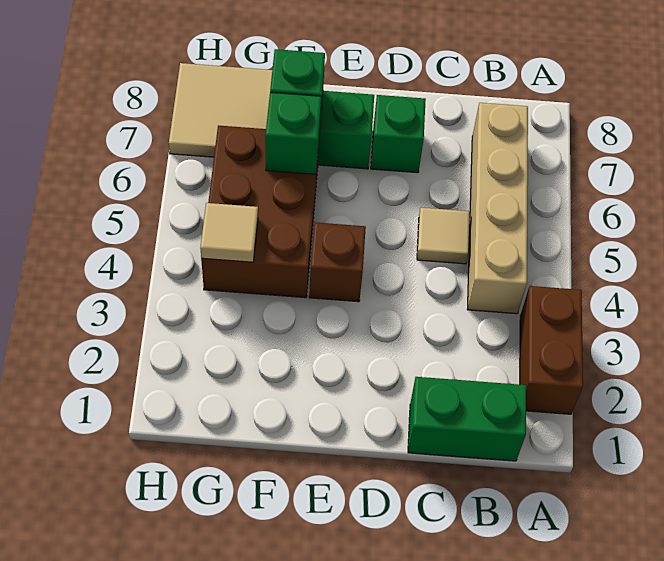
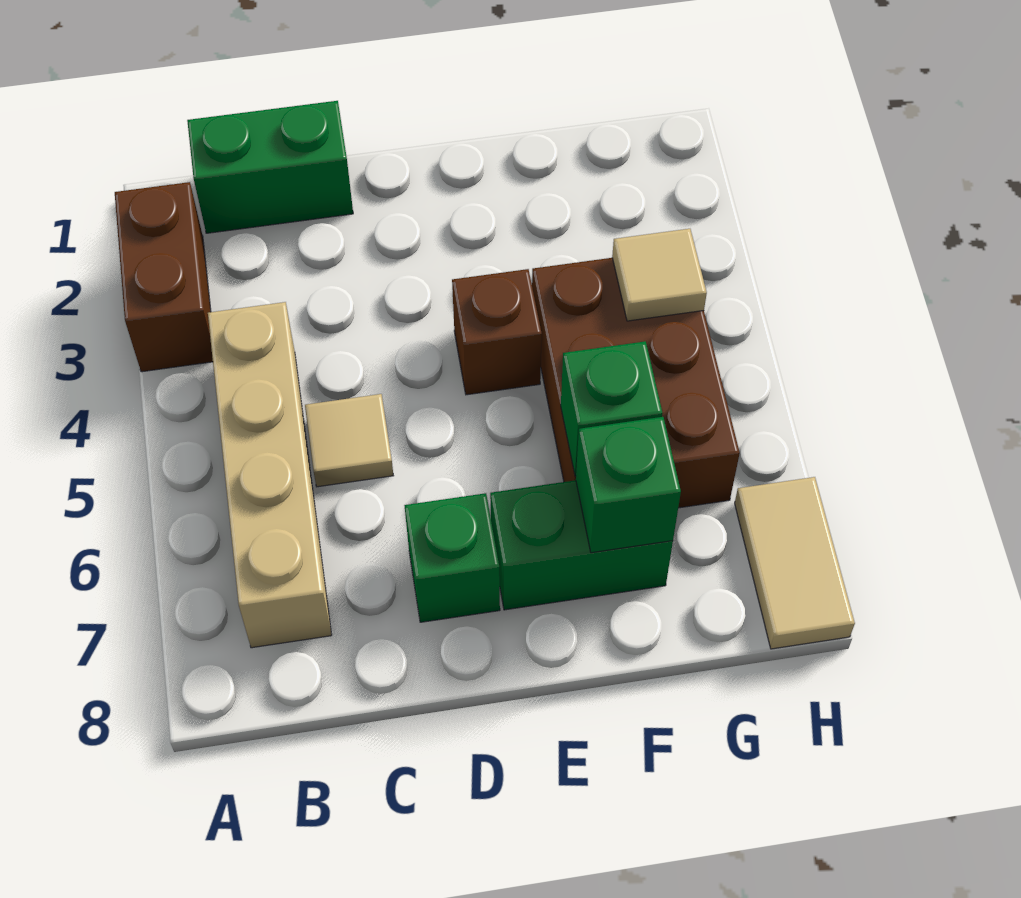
tan tile G7:H8 level 1 -> tan tile H7:H8 level 1

